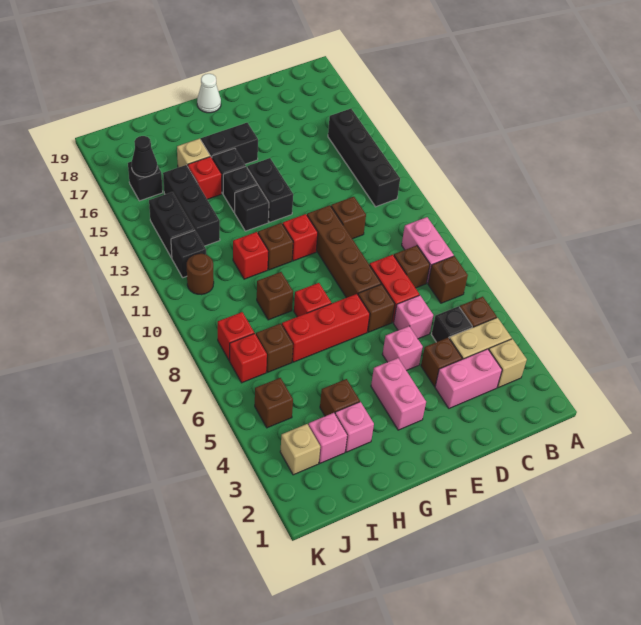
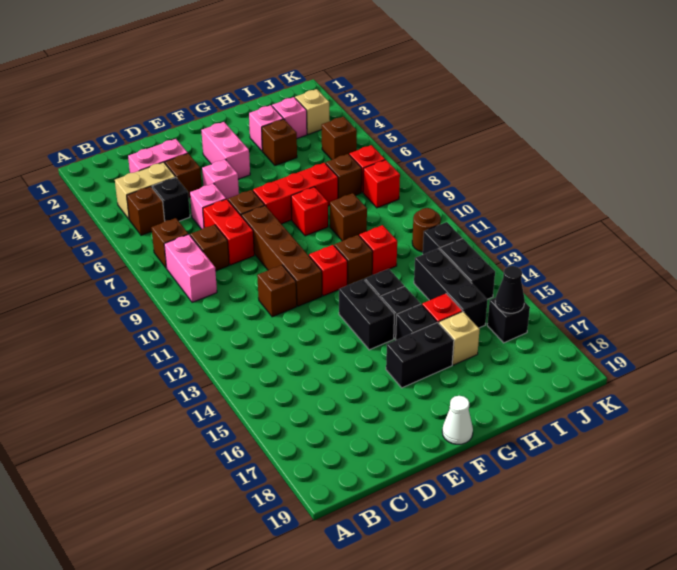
tan brick B3 level 1 -> none
black brick B12:B15 level 1 -> none

